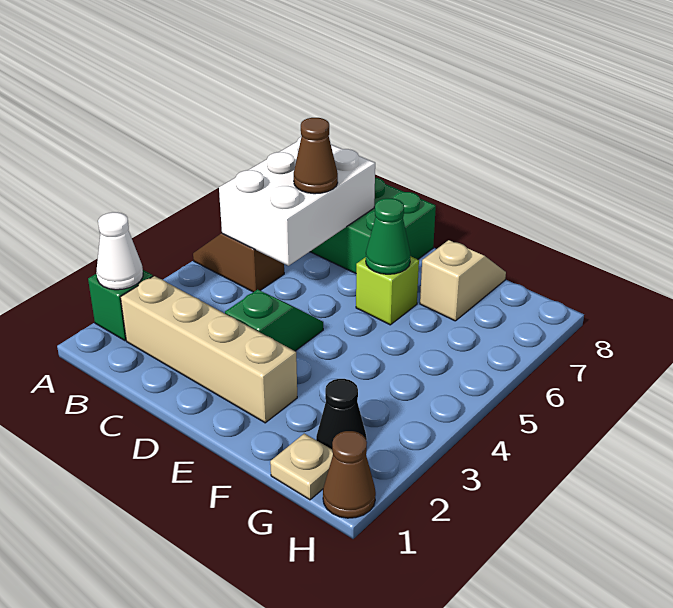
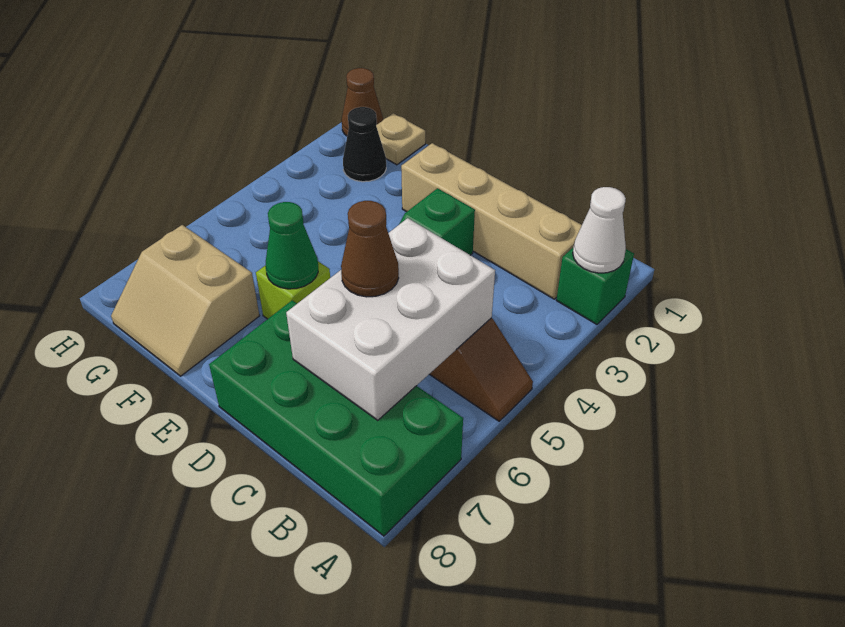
tan slope F7:F8 level 1 top 7 -> tan slope F7:G8 level 1 top 7

